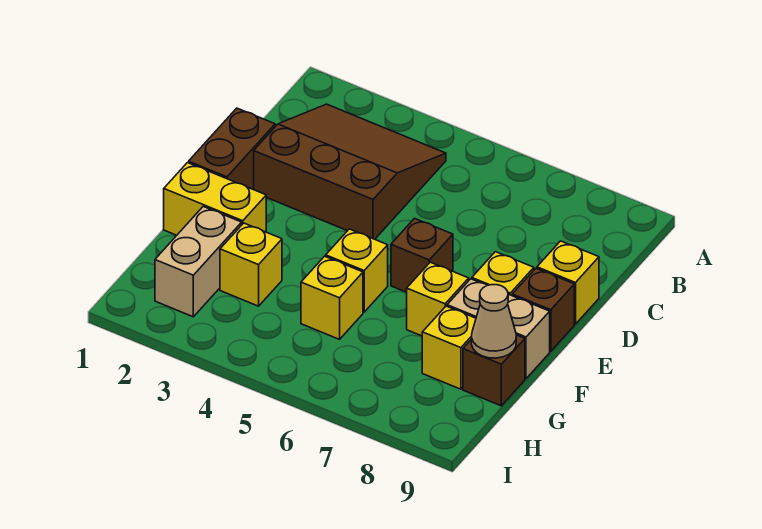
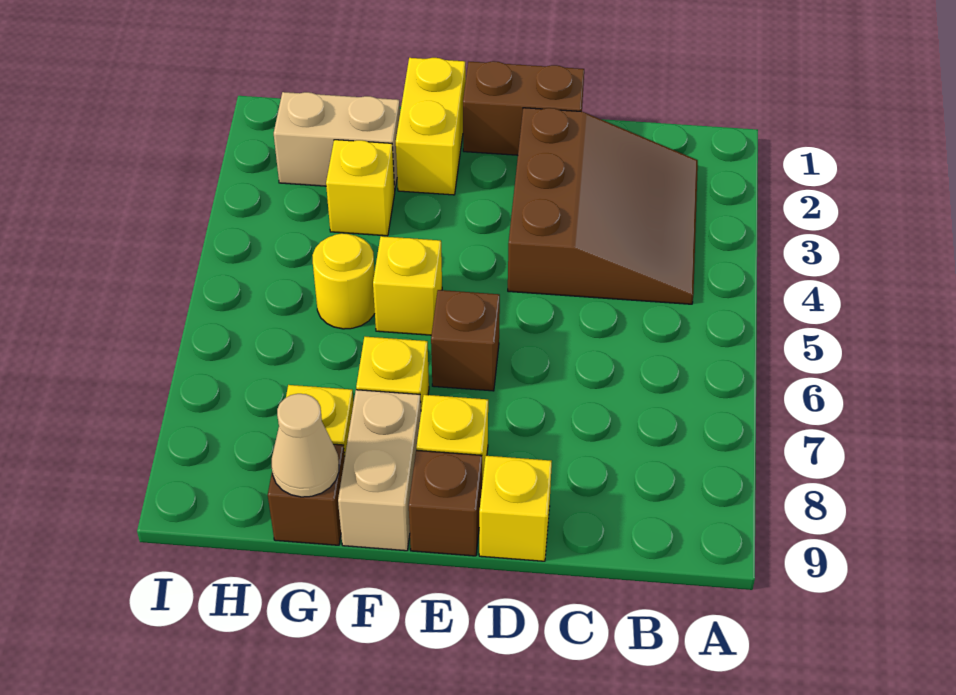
yellow brick G5 level 1 -> yellow round brick G5 level 1

